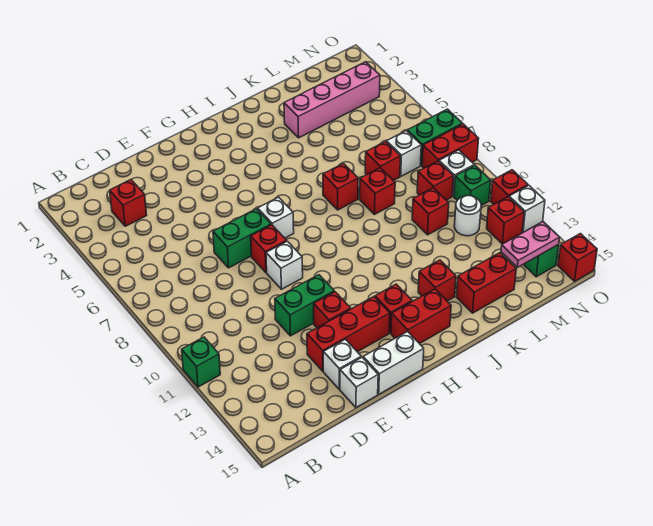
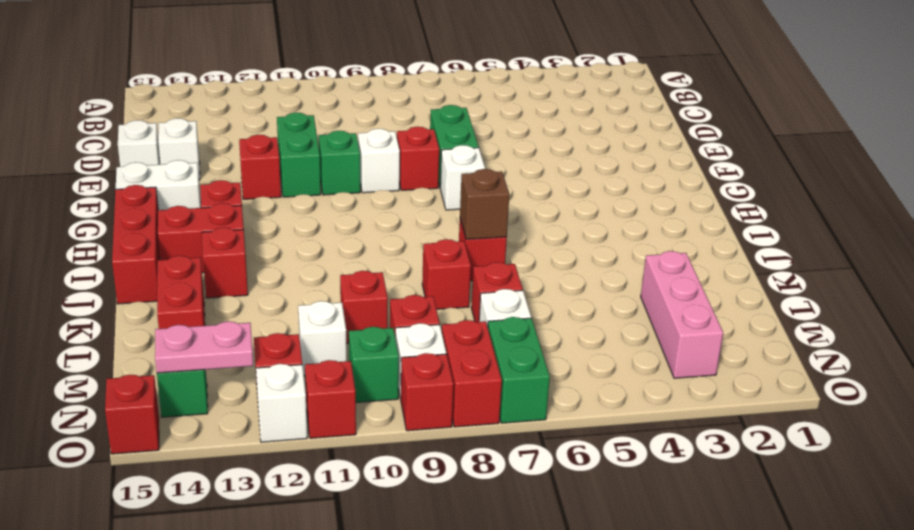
green brick A11 level 1 -> green brick F10 level 1
red brick C3 level 1 -> red brick O9 level 1
red brick E13:G13 level 1 -> red brick H15:J15 level 1
white brick F15:G15 level 1 -> white brick G14:G15 level 1
red brick H14:I14 level 1 -> red brick I13:I14 level 1
none -> brown brick J7 level 2
pink brick K3:N3 level 1 -> pink brick L3:N3 level 1
white round brick M11 level 1 -> white brick M11 level 1
pink plate M14:N14 level 2 -> pink plate N13:N14 level 2

